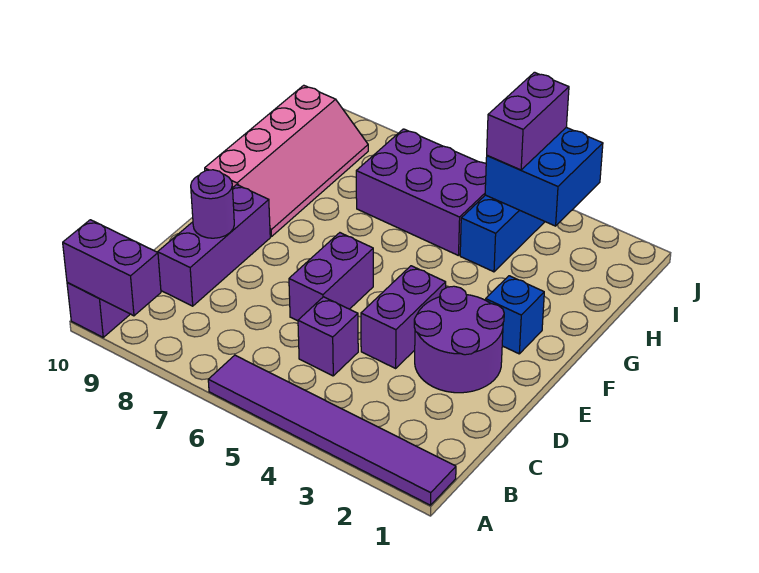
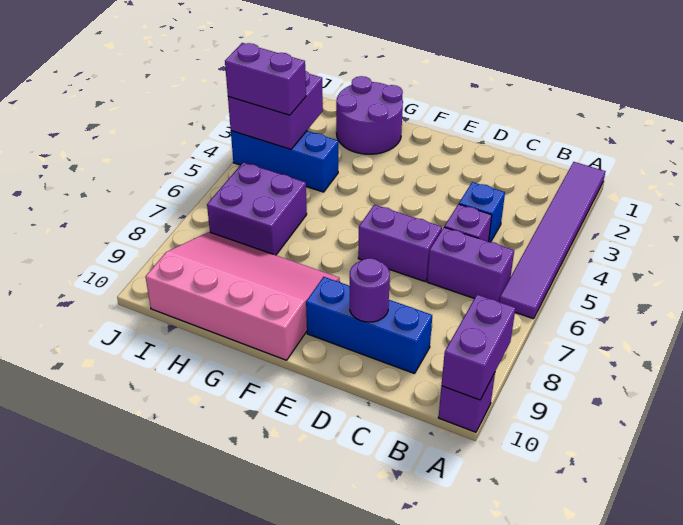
purple brick C9:E9 level 1 -> blue brick C9:E9 level 1
purple round brick D2:E3 level 1 -> purple round brick G1:H2 level 1
purple brick D4:E4 level 1 -> purple brick B6:C6 level 1
blue brick F2 level 1 -> blue brick C4 level 1
pink slope F9:I10 level 1 top 10 -> pink slope F8:I10 level 1 top 10
purple brick H5:I7 level 1 -> purple brick H6:I7 level 1
blue brick I3:J4 level 2 -> purple brick I3:J4 level 2

